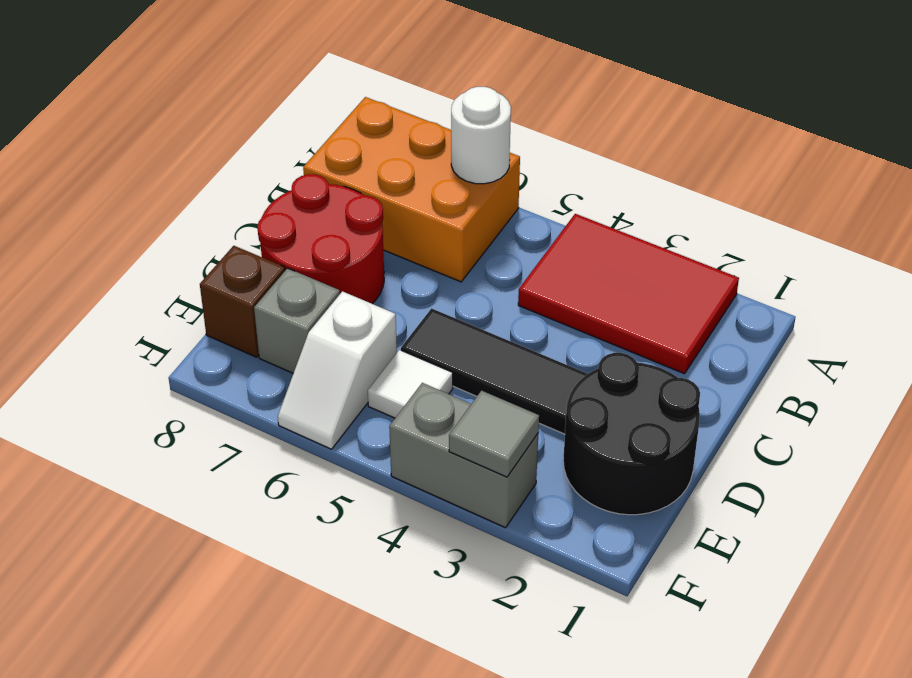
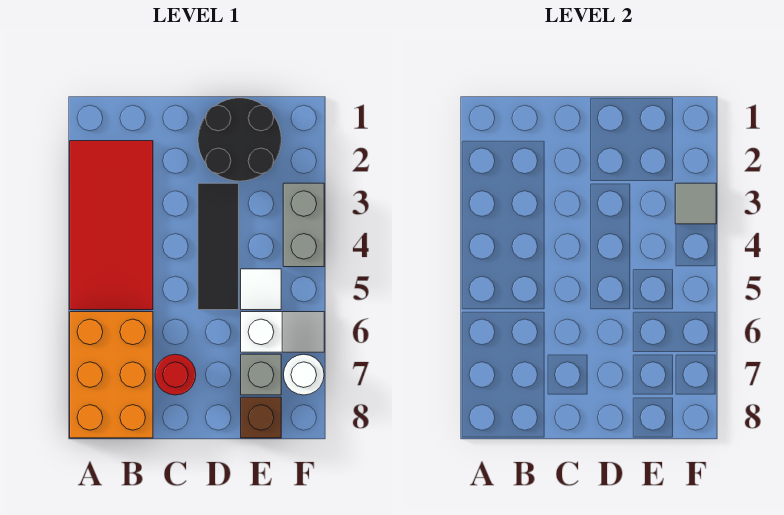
red tile A2:B4 level 1 -> red tile A2:B5 level 1
white round brick A6 level 2 -> white round brick F7 level 1
red round brick C7:D8 level 1 -> red round brick C7 level 1

